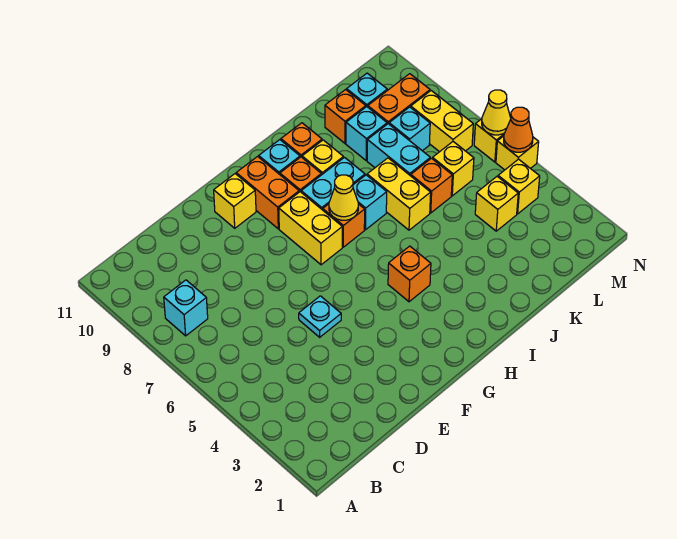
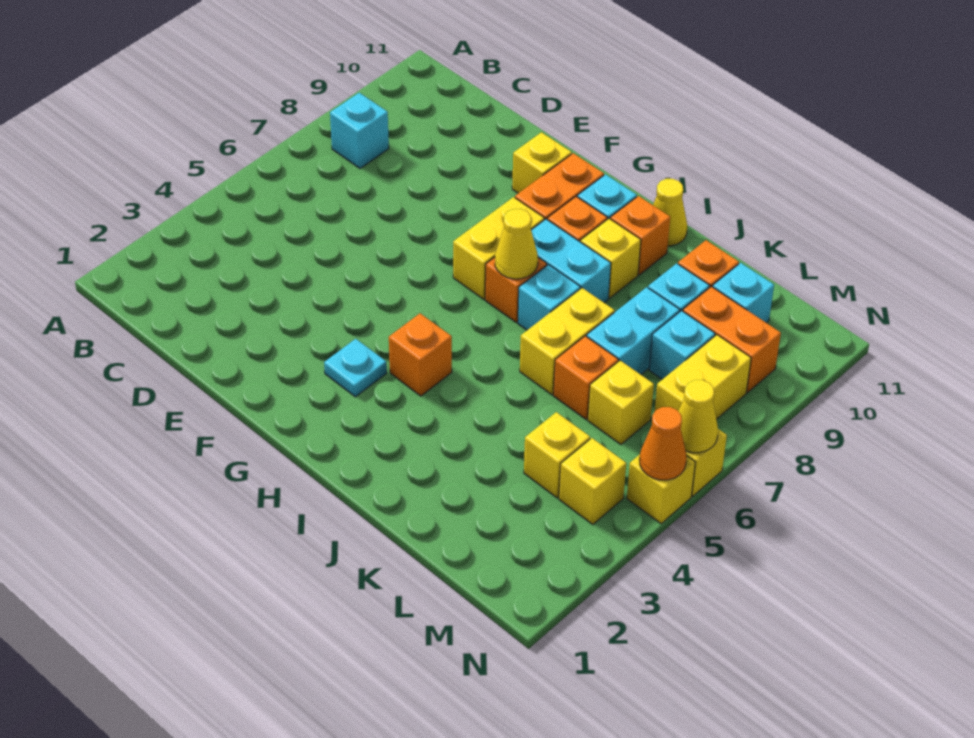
cyan plate E5 level 1 -> cyan plate G3 level 1
none -> yellow cone I11 level 1

